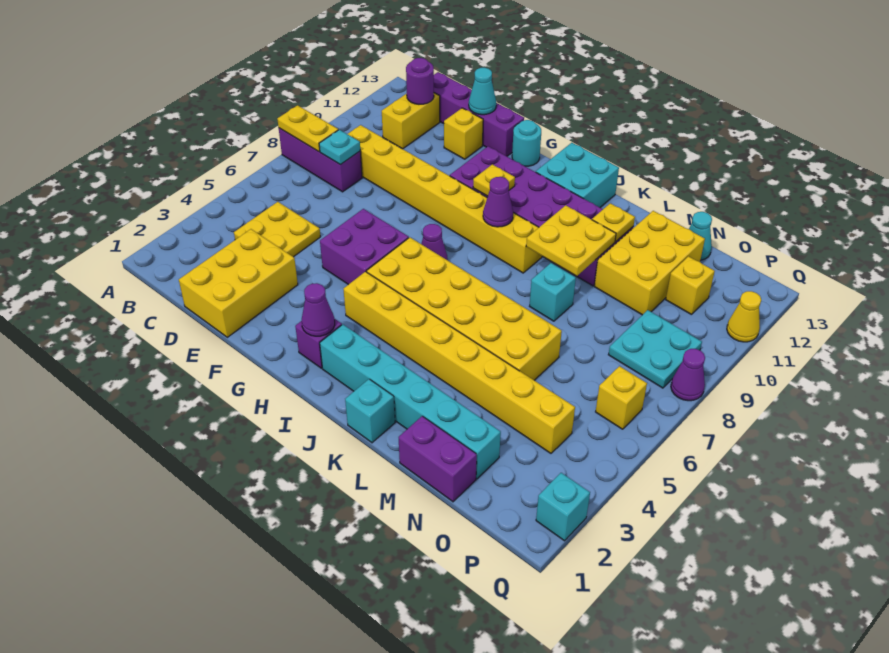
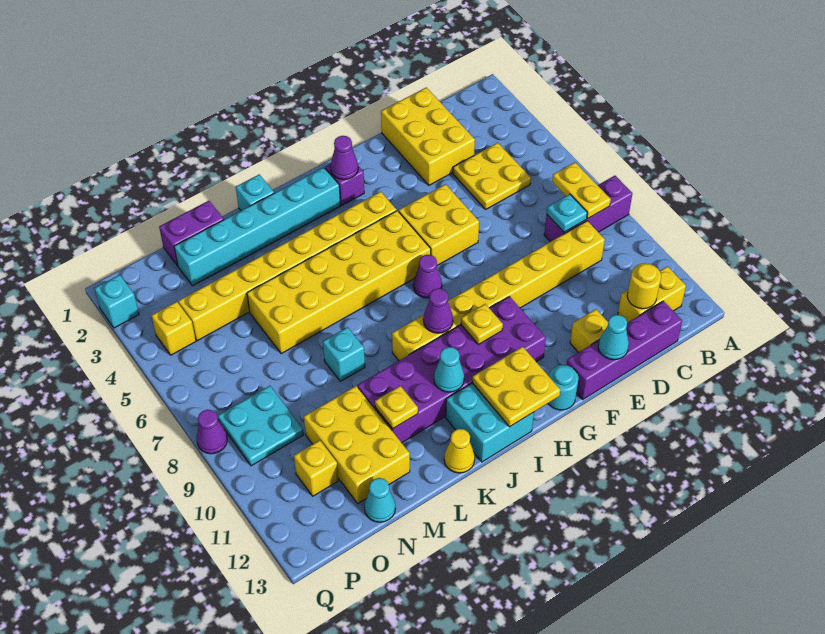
yellow plate A8:B8 level 2 -> yellow plate B7:B8 level 2
yellow brick C11:C12 level 1 -> yellow brick B12:C12 level 1
purple round brick C12 level 2 -> yellow round brick C12 level 2
purple brick F5:G6 level 1 -> yellow brick F5:G6 level 1
none -> cyan cone J11 level 2
yellow plate K9:L10 level 2 -> yellow plate H12:I13 level 2
yellow brick P6 level 1 -> yellow brick P4 level 1
yellow cone Q11 level 1 -> yellow cone K13 level 1

